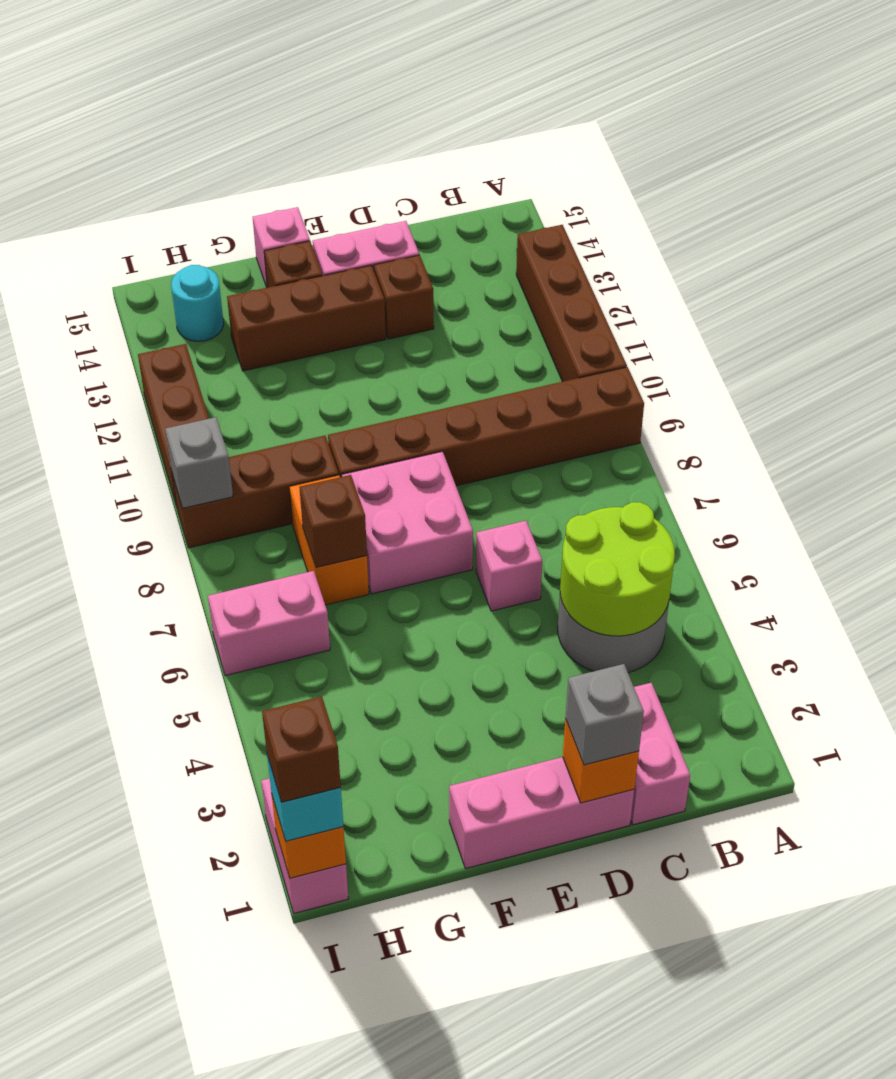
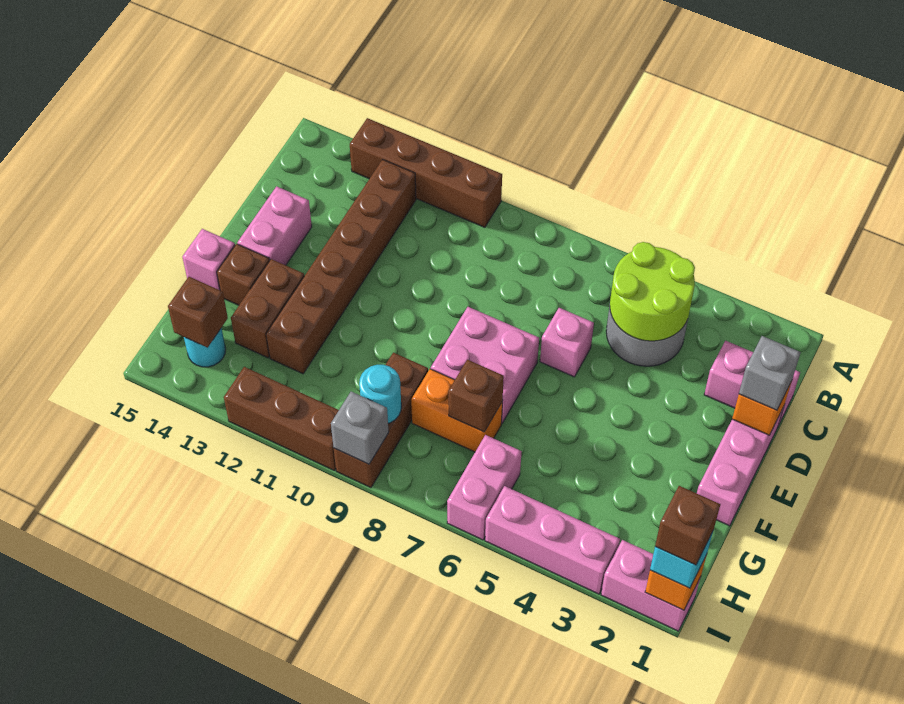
brown brick A9:F9 level 1 -> brown brick B12:G12 level 1
brown brick D13 level 1 -> brown brick H14 level 2
brown brick E13:G13 level 1 -> brown brick F13:G13 level 1
none -> cyan round brick H9 level 2
none -> pink brick I3:I5 level 1

